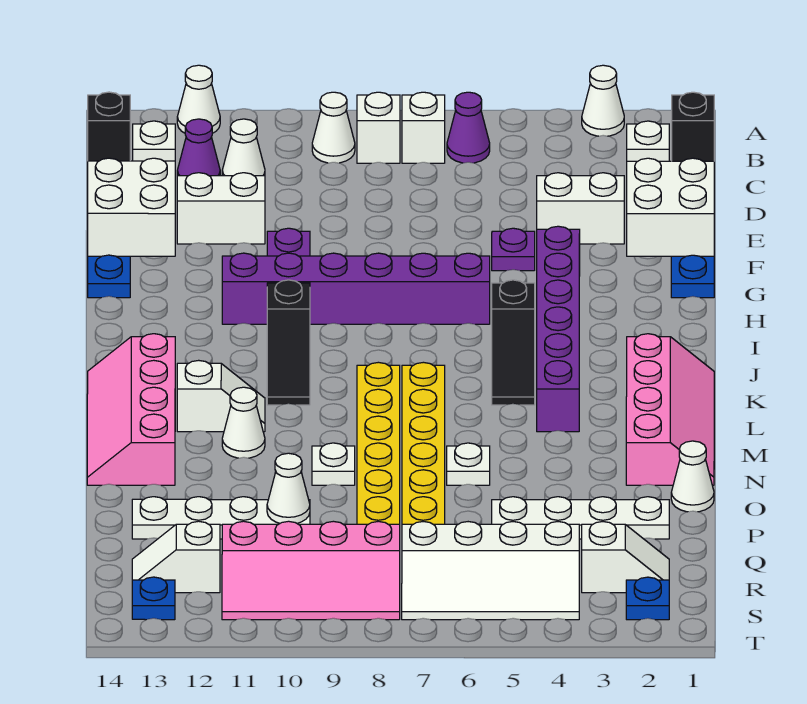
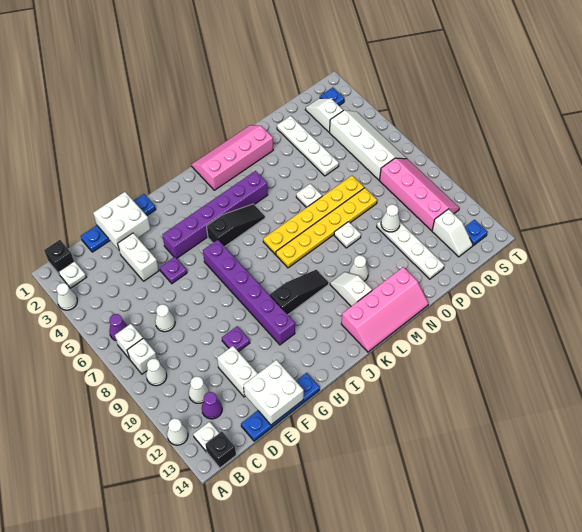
white cone O1 level 1 -> white cone D7 level 1

